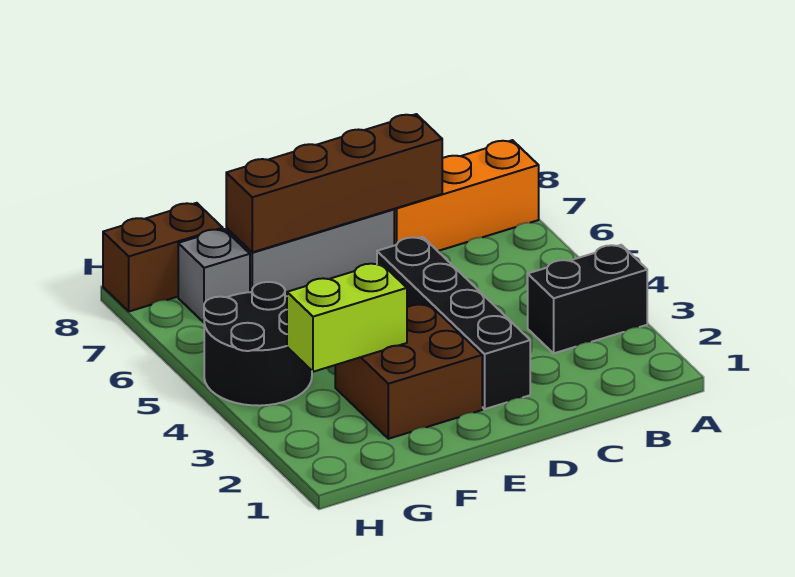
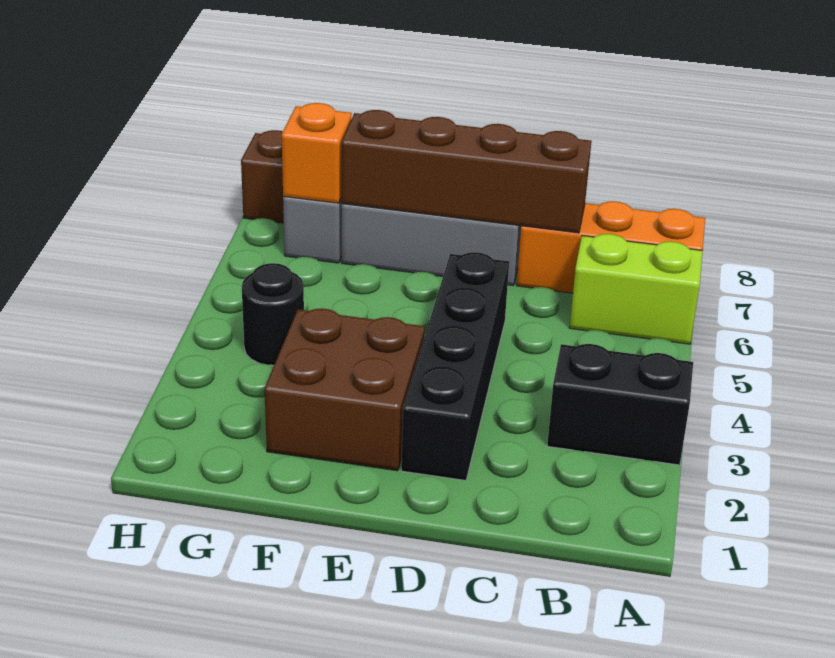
lime brick F3:G3 level 2 -> lime brick A6:B6 level 1
black round brick G4:H5 level 1 -> black round brick G4 level 1
none -> orange brick G7 level 2

